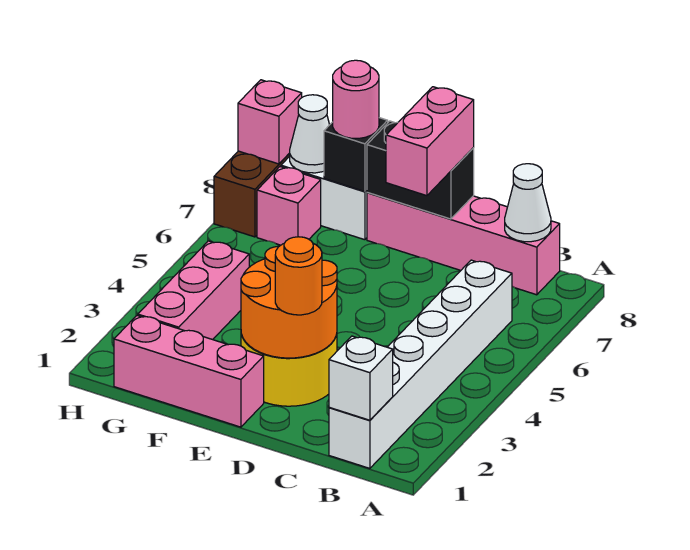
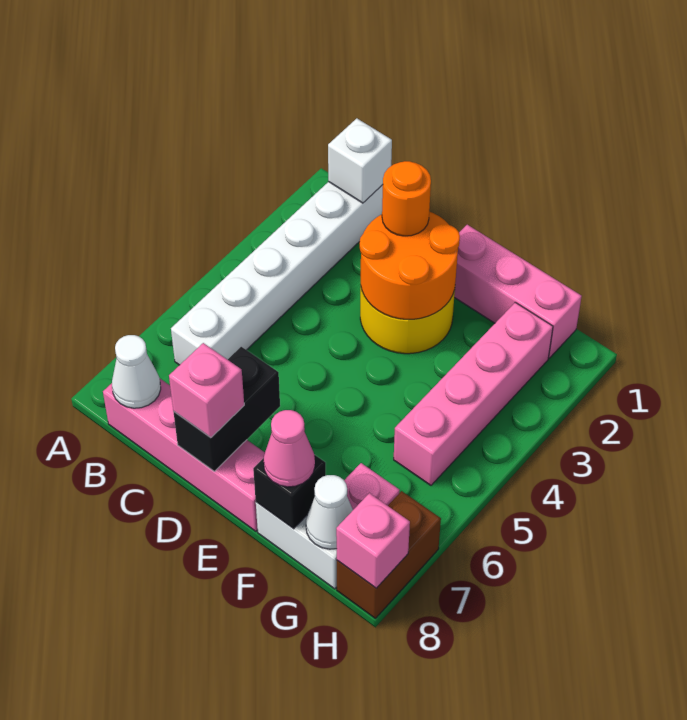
pink brick D7:D8 level 3 -> pink brick D8 level 3
black brick D8:E8 level 2 -> black brick D7:D8 level 2
pink round brick F8 level 3 -> pink cone F8 level 3
pink brick G2:G4 level 1 -> pink brick G2:G5 level 1

